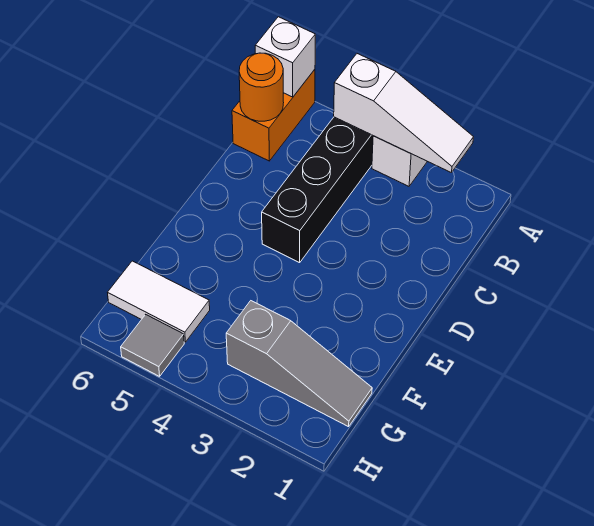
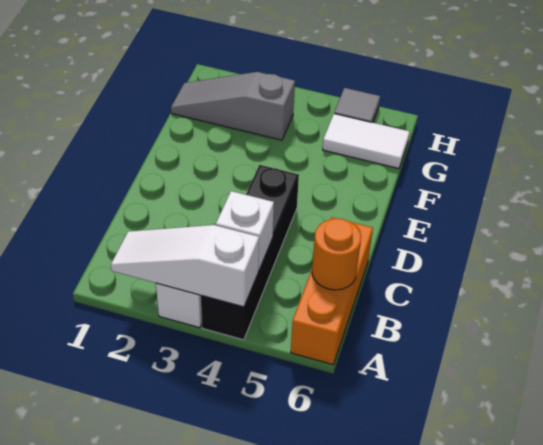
orange brick A6:B6 level 1 -> orange brick A6:C6 level 1
white brick A6 level 2 -> white brick B4 level 2

